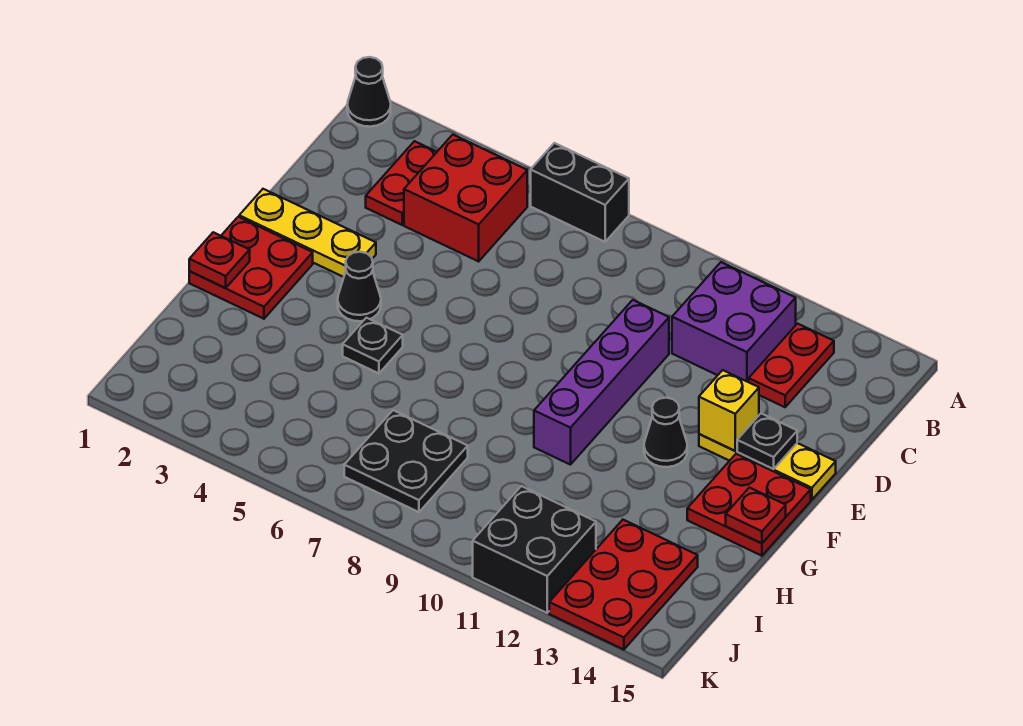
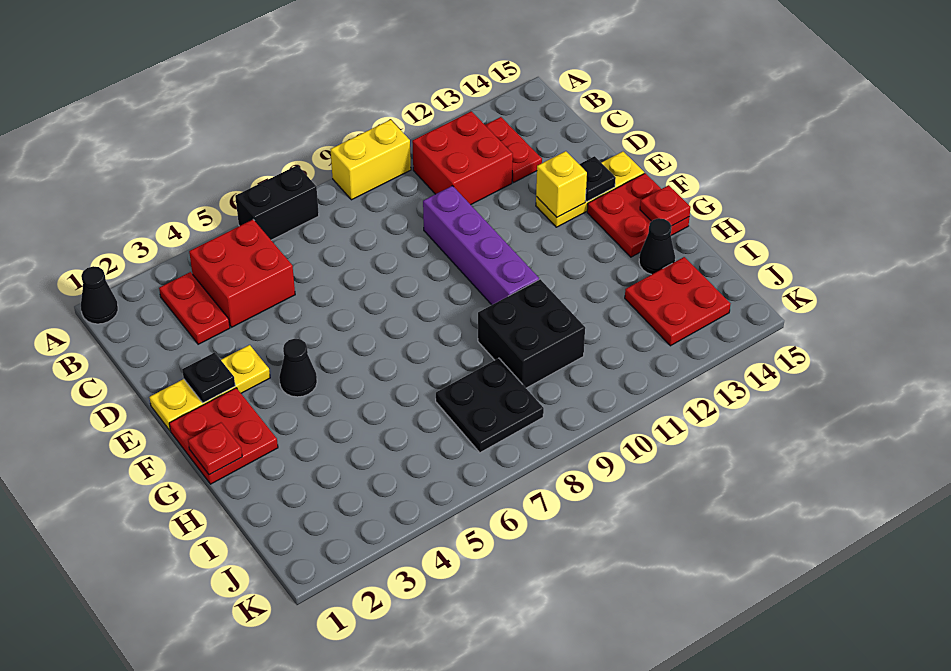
none -> yellow brick A9:A10 level 1
purple brick B11:C12 level 1 -> red brick B11:C12 level 1
black cone F12 level 1 -> black cone H14 level 1
black plate G5 level 1 -> black plate E2 level 2
red plate I13:K14 level 1 -> red plate I13:J14 level 1
black brick J11:K12 level 1 -> black brick H9:I10 level 1

